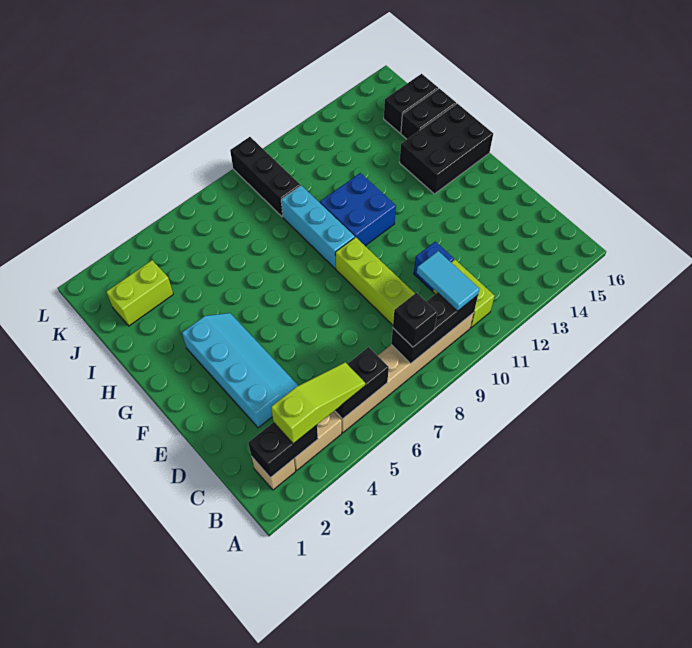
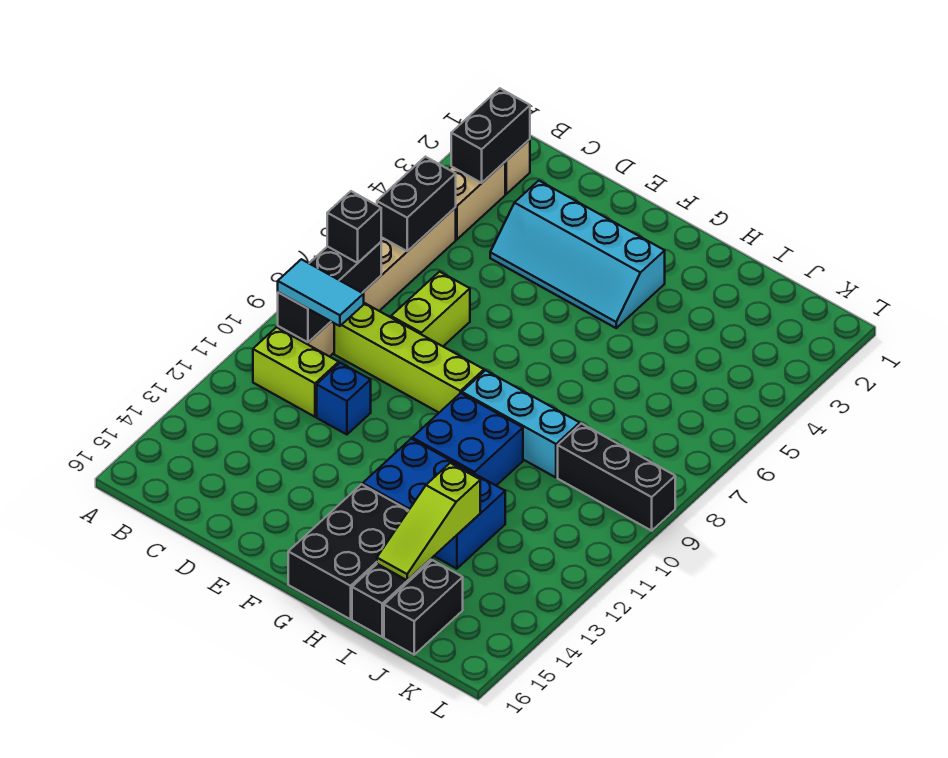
lime slope B3:B5 level 3 top 3 -> lime slope I13:I15 level 2 top 13
none -> blue brick G12:I13 level 1
lime brick J2:J3 level 1 -> lime brick D7:D8 level 1

